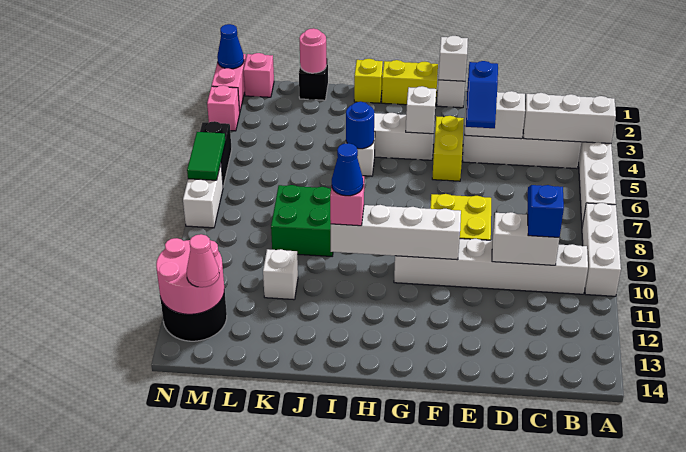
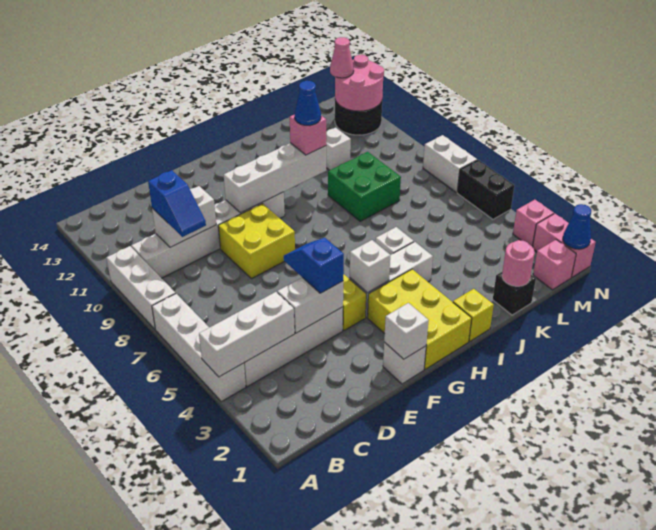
yellow brick G1:H1 level 1 -> yellow brick G1:H3 level 1
blue round brick I5 level 2 -> none
green tile N6:N7 level 2 -> none

